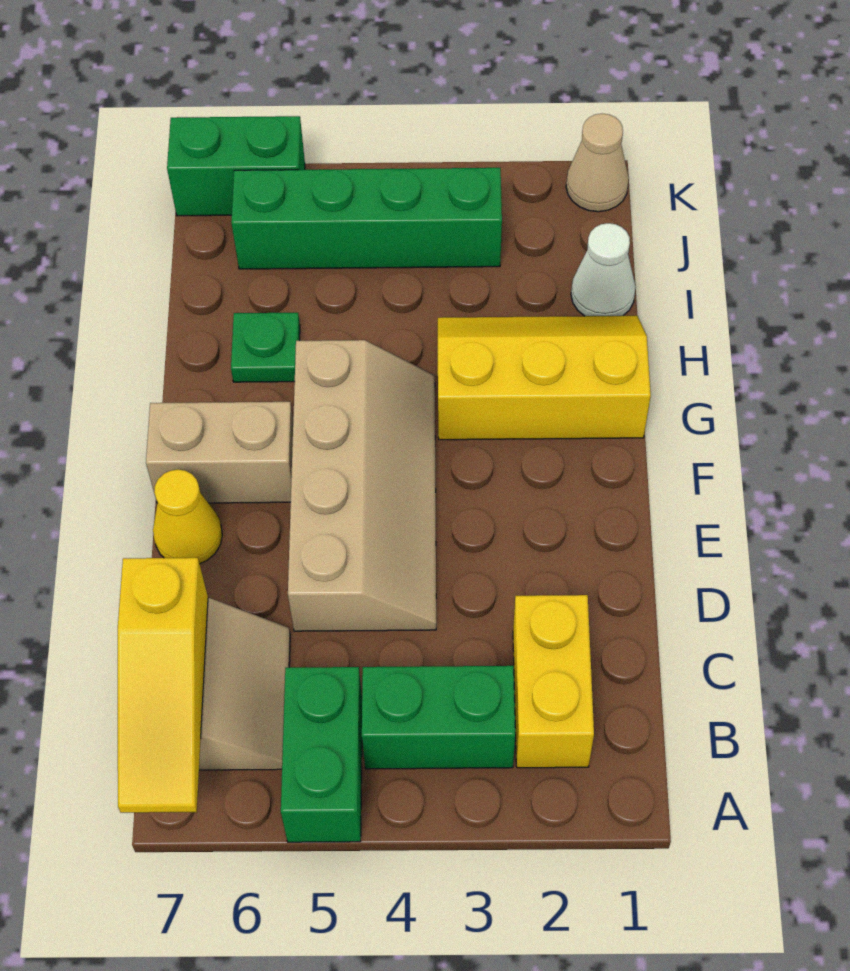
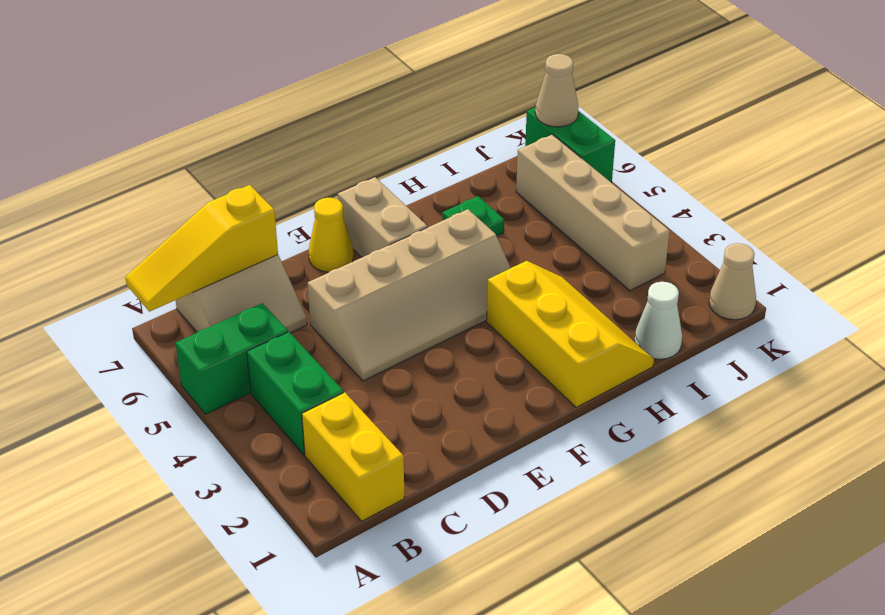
yellow brick B2:C2 level 1 -> yellow brick B1:B2 level 1
green brick J3:J6 level 1 -> tan brick J3:J6 level 1
none -> tan cone K7 level 2

